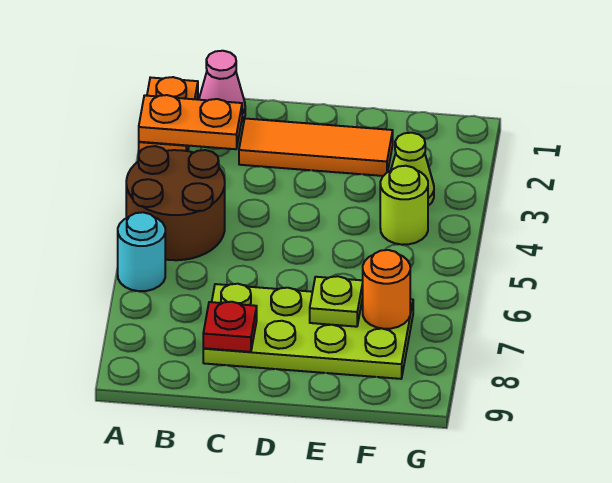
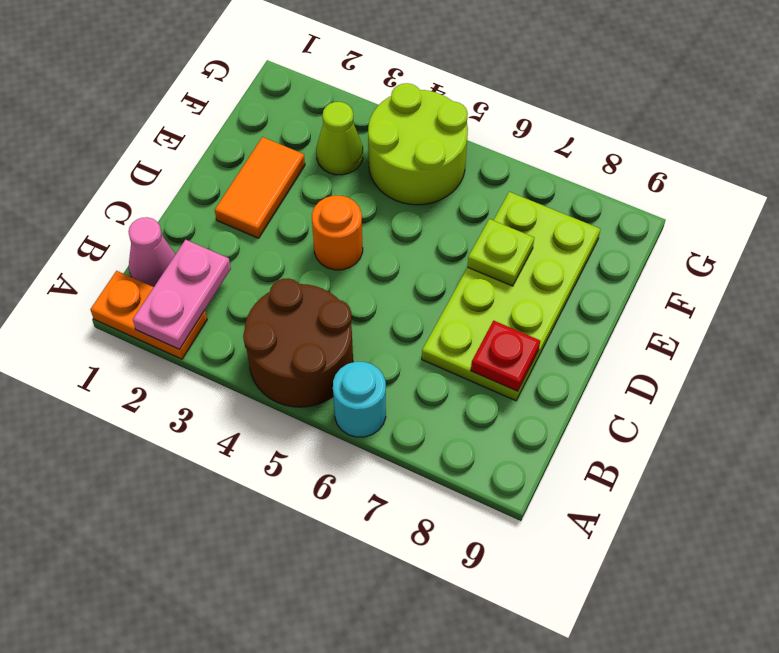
orange plate A2:B2 level 2 -> pink plate A2:B2 level 2
orange tile C2:E2 level 1 -> orange tile D2:E2 level 1
lime round brick F4 level 1 -> lime round brick F4:G5 level 1
orange round brick F7 level 2 -> orange round brick D4 level 1

